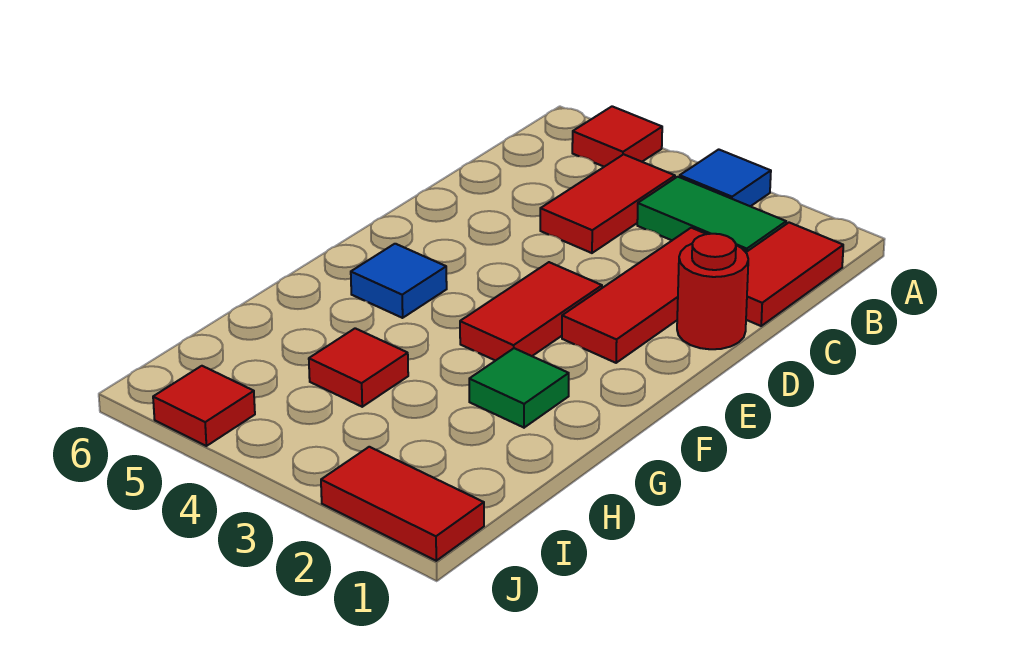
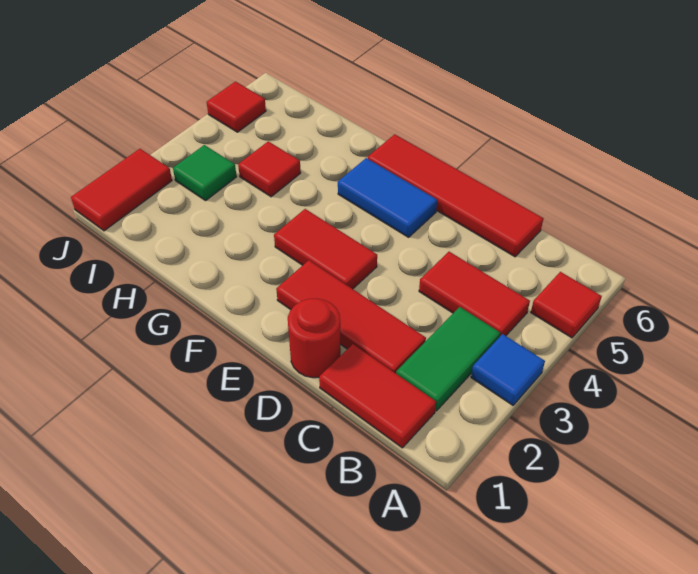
none -> red tile C6:F6 level 1
blue tile F5 level 1 -> blue tile E5:F5 level 1
green tile G2 level 1 -> green tile I3 level 1

